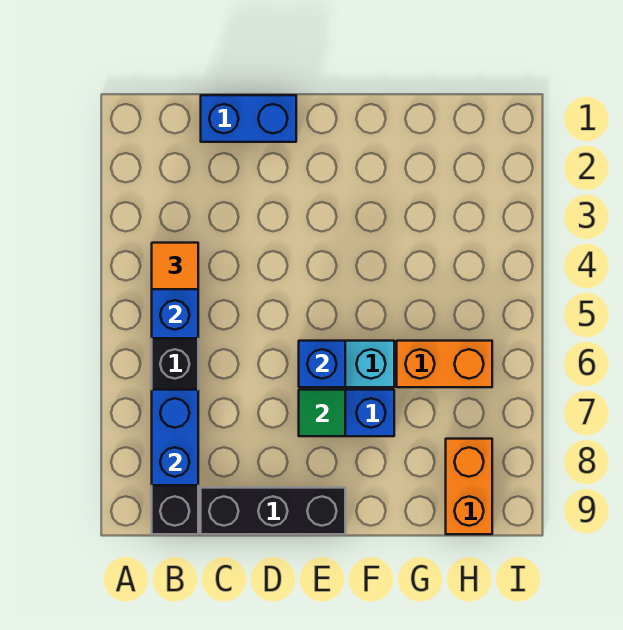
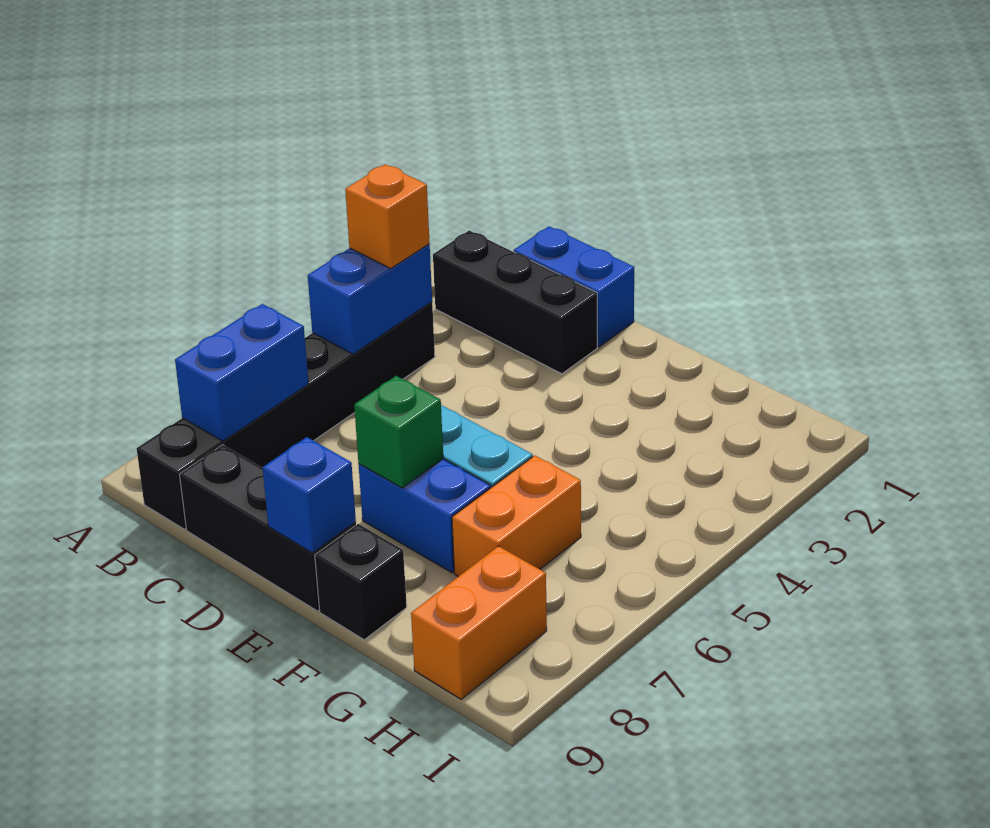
none -> black brick B2:D2 level 1
orange tile B4 level 3 -> orange brick B4 level 3
blue brick E6 level 2 -> blue brick E9 level 2
green tile E7 level 2 -> green brick E7 level 2
none -> black brick F9 level 1
orange brick G6:H6 level 1 -> orange brick G6:G7 level 1

